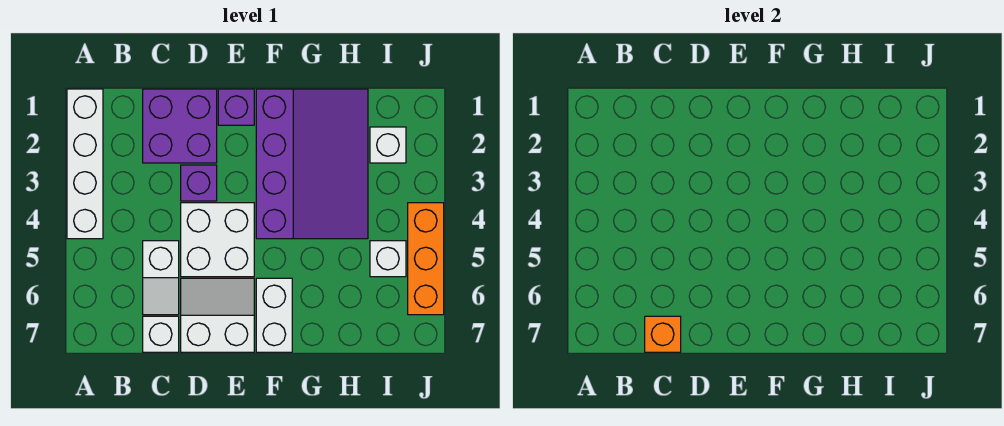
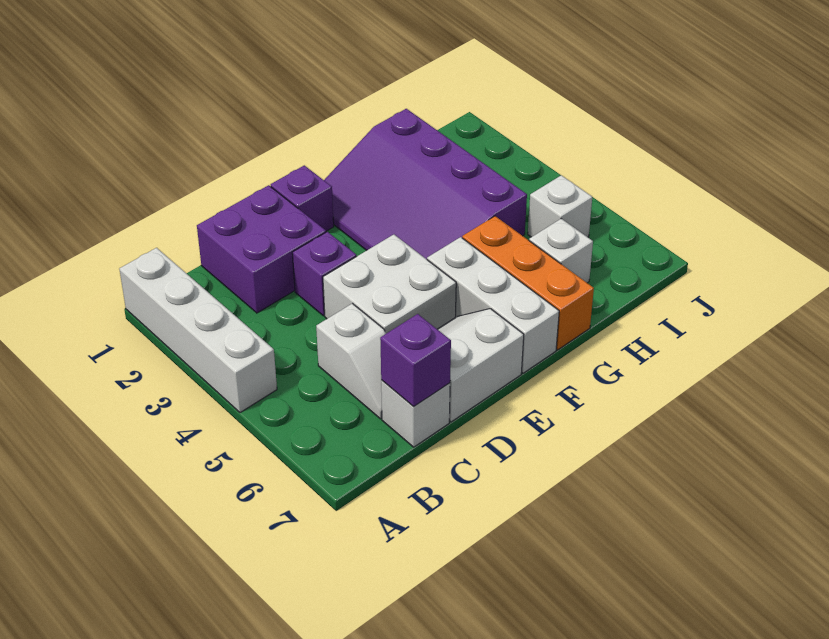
orange brick C7 level 2 -> purple brick C7 level 2
purple slope F1:H4 level 1 top F -> purple slope F1:H4 level 1 top H
white brick F6:F7 level 1 -> white brick F5:F7 level 1
white brick I2 level 1 -> white brick H6 level 1
orange brick J4:J6 level 1 -> orange brick G5:G7 level 1

